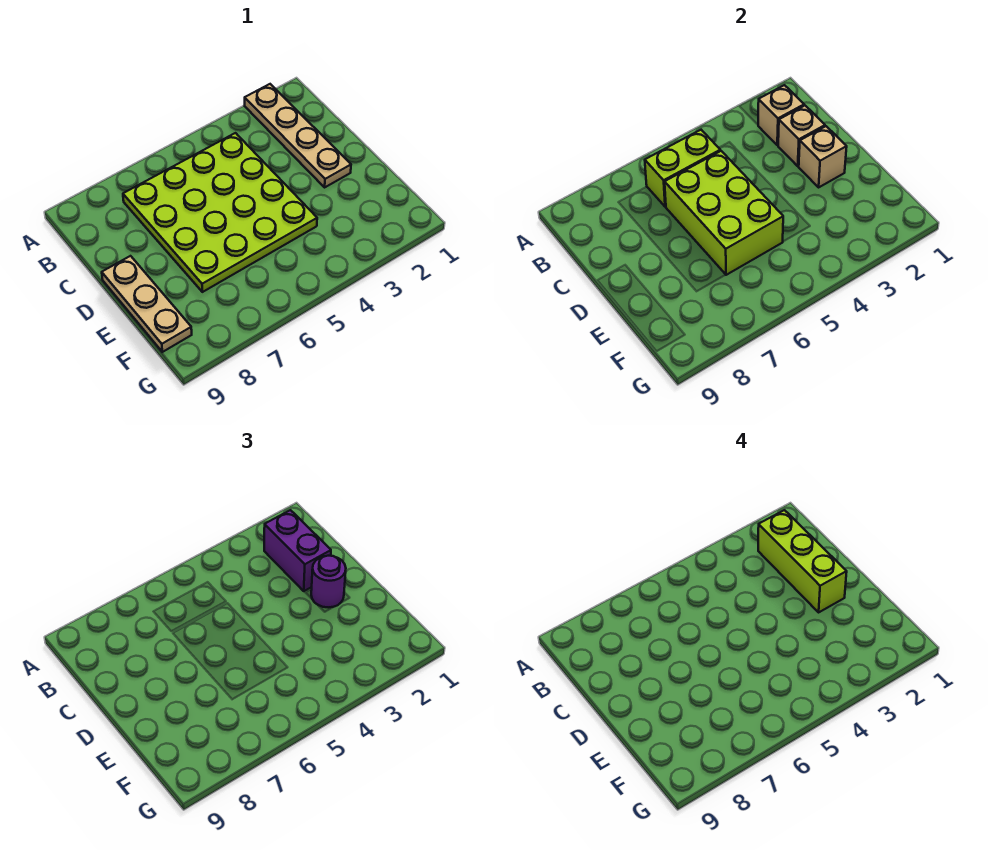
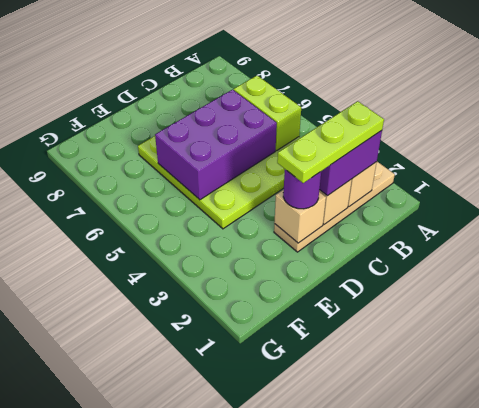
lime brick B2:D2 level 4 -> lime plate B2:D2 level 4
lime brick C5:E6 level 2 -> purple brick C5:E6 level 2
tan plate D9:F9 level 1 -> none

